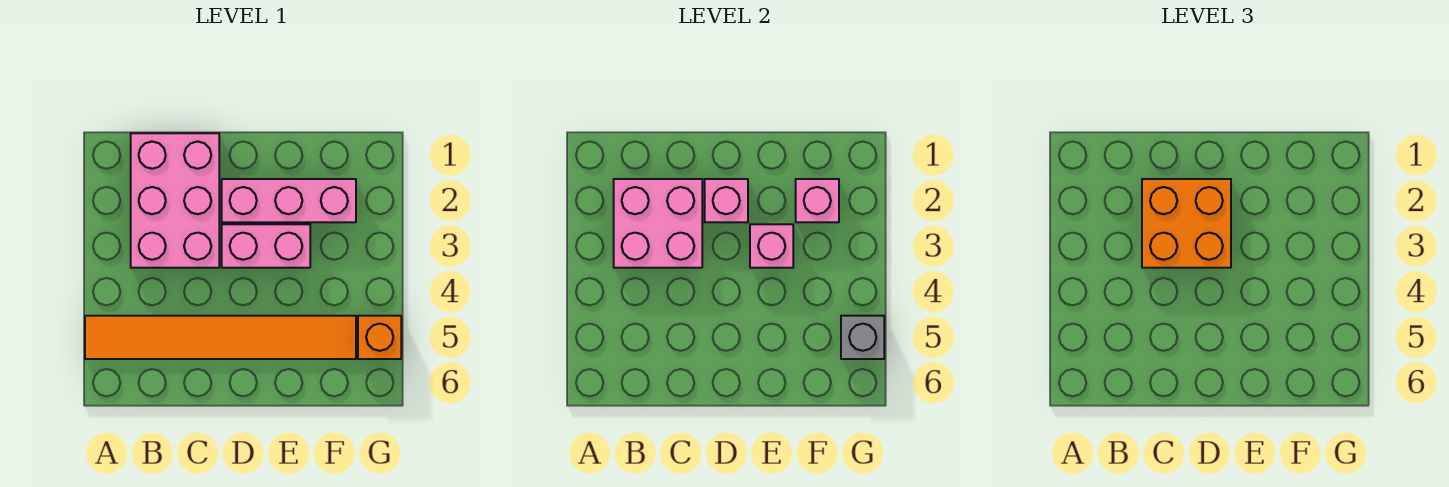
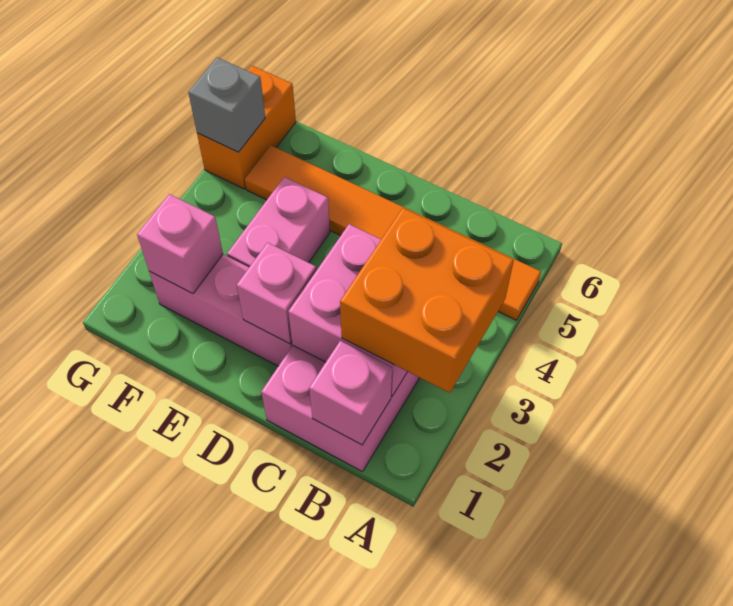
orange brick C2:D3 level 3 -> orange brick A2:B3 level 3
pink brick D3:E3 level 1 -> pink brick E3:E4 level 1
pink brick E3 level 2 -> pink brick B1 level 2
orange brick G5 level 1 -> orange brick G5:G6 level 1

